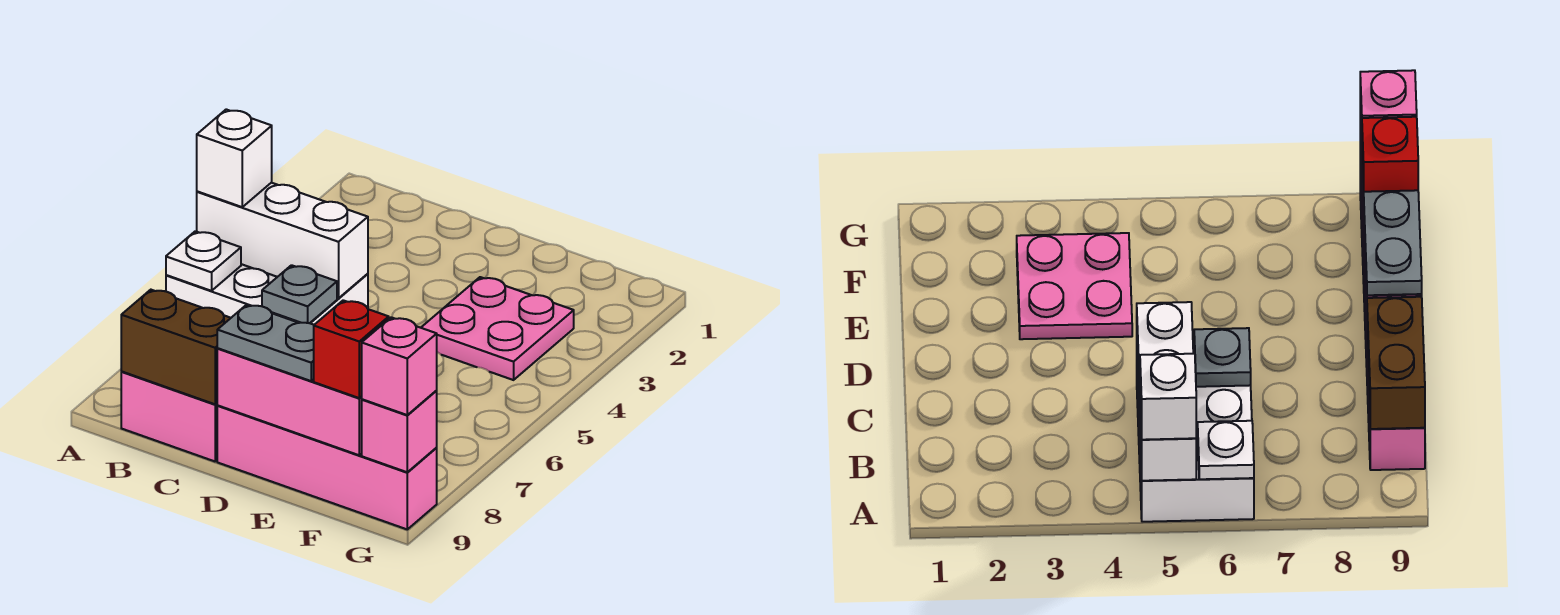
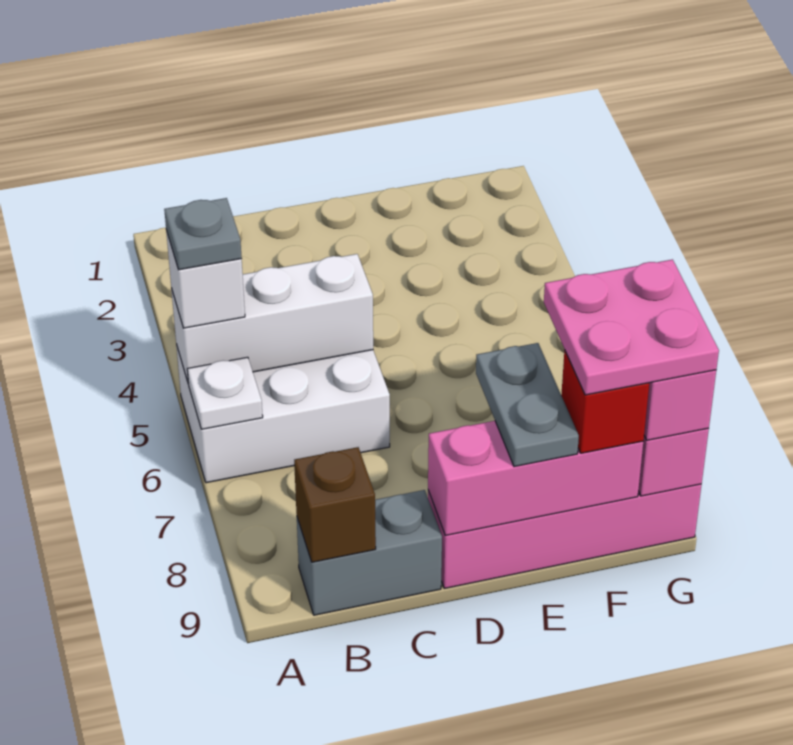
pink brick B9:C9 level 1 -> grey brick B9:C9 level 1
brown brick B9:C9 level 2 -> brown brick B9 level 2
grey plate C6 level 2 -> grey plate A5 level 4
grey plate D9:E9 level 3 -> grey plate E8:E9 level 3
pink plate E3:F4 level 1 -> pink plate F8:G9 level 4

